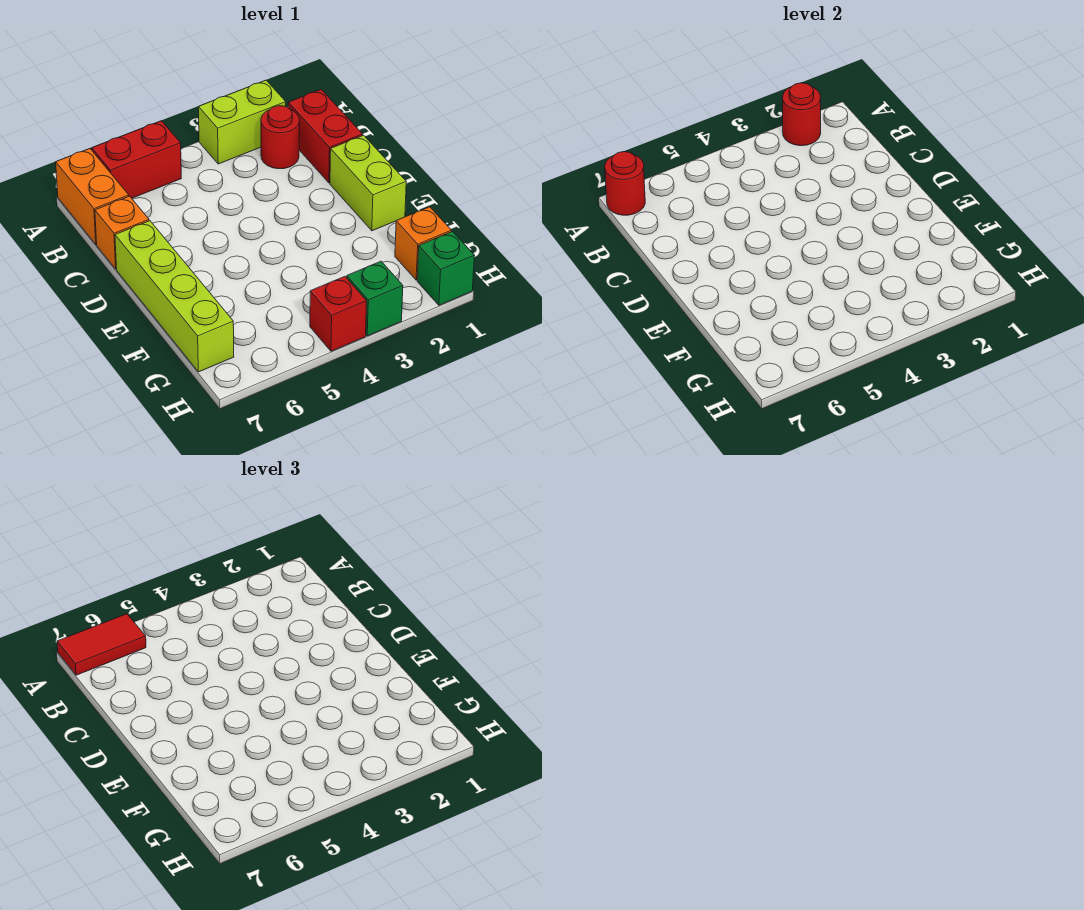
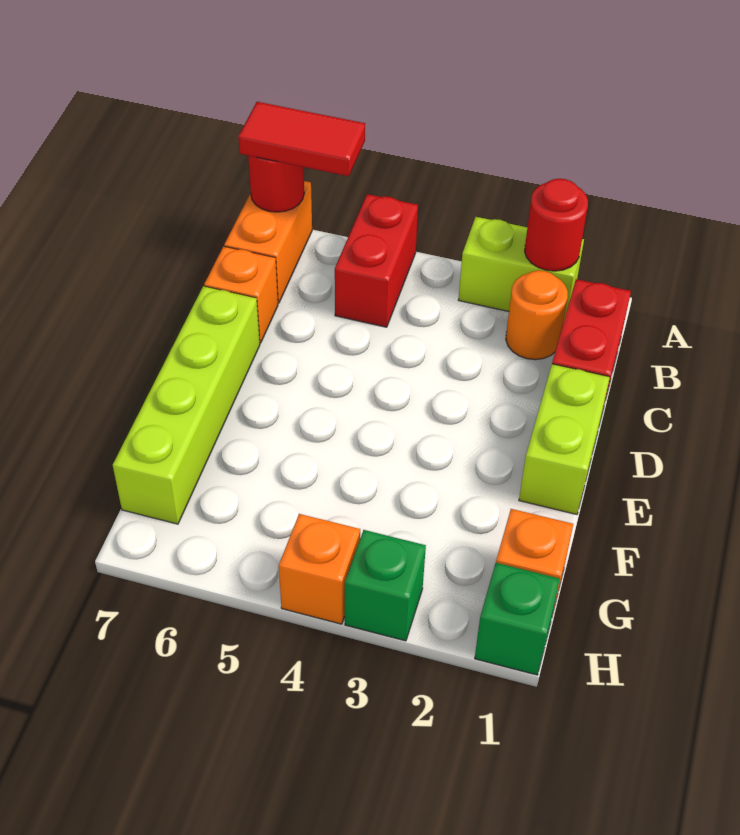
red brick A5:A6 level 1 -> red brick A5:B5 level 1
red round brick B2 level 1 -> orange round brick B2 level 1
red brick H4 level 1 -> orange brick H4 level 1

